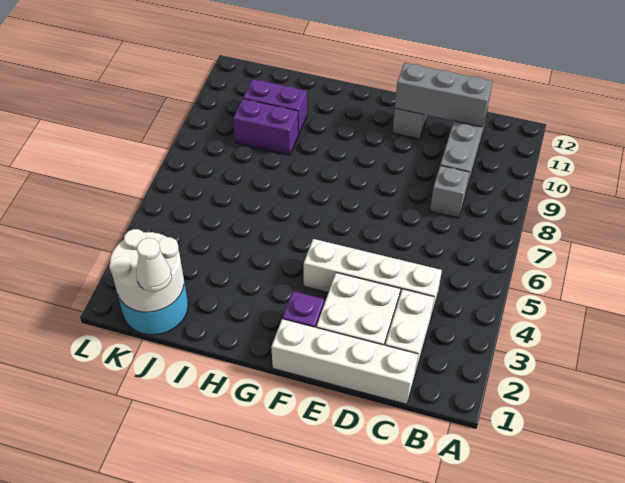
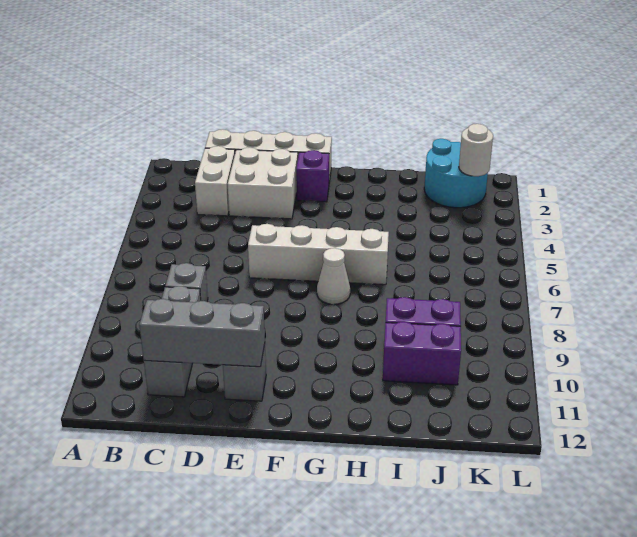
white brick C4:F4 level 1 -> white brick E6:H6 level 1
white round brick J1:K2 level 2 -> white round brick K2 level 2
white cone J1 level 3 -> white cone G7 level 1

